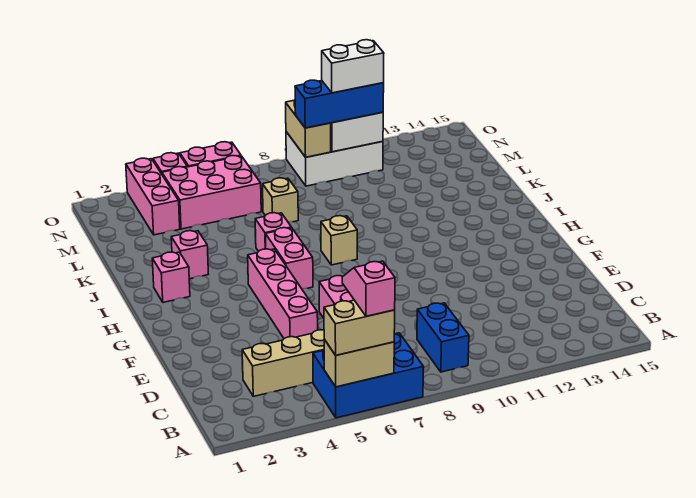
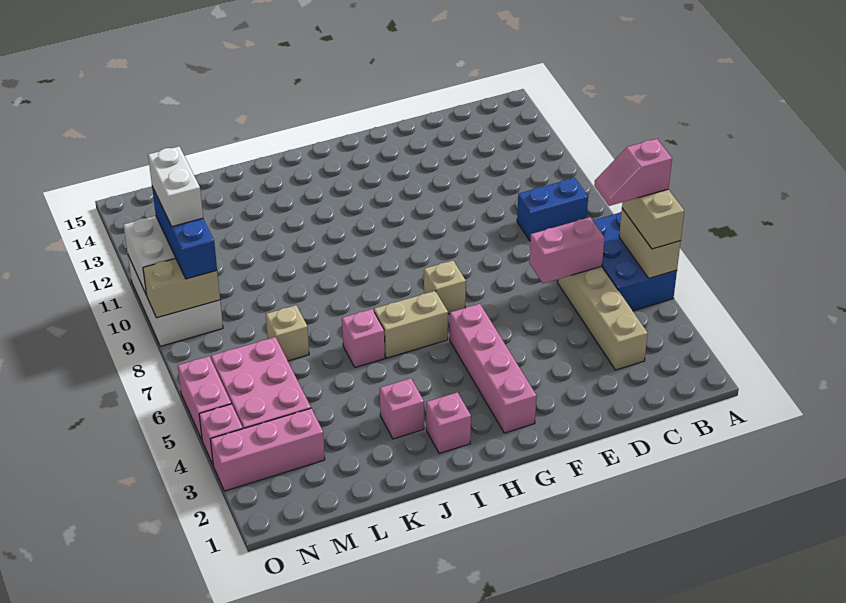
pink brick E5:H5 level 1 -> pink brick G2:G5 level 1
pink brick H6:I6 level 1 -> tan brick H6:I6 level 1
tan brick I8 level 1 -> tan brick G7 level 1

